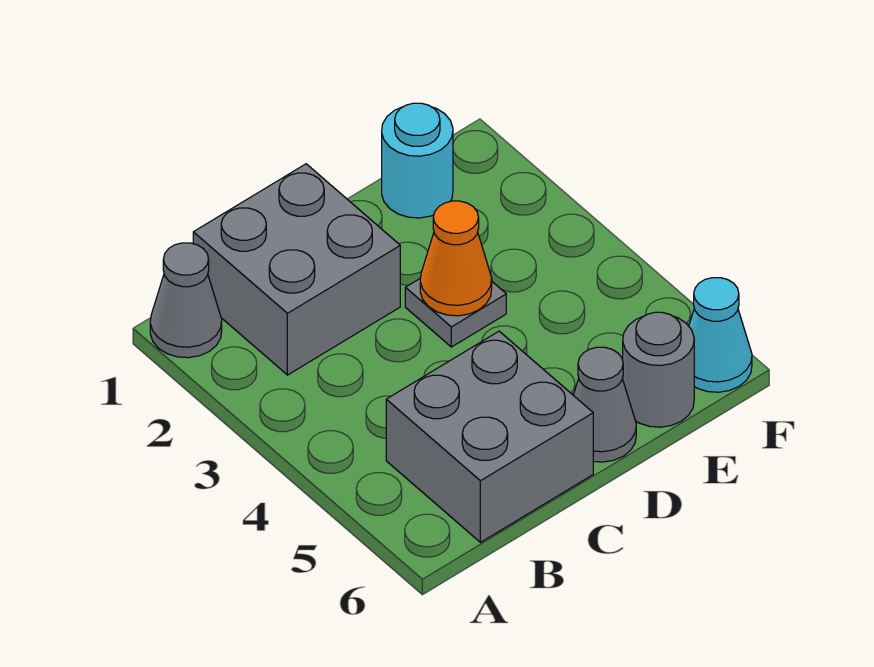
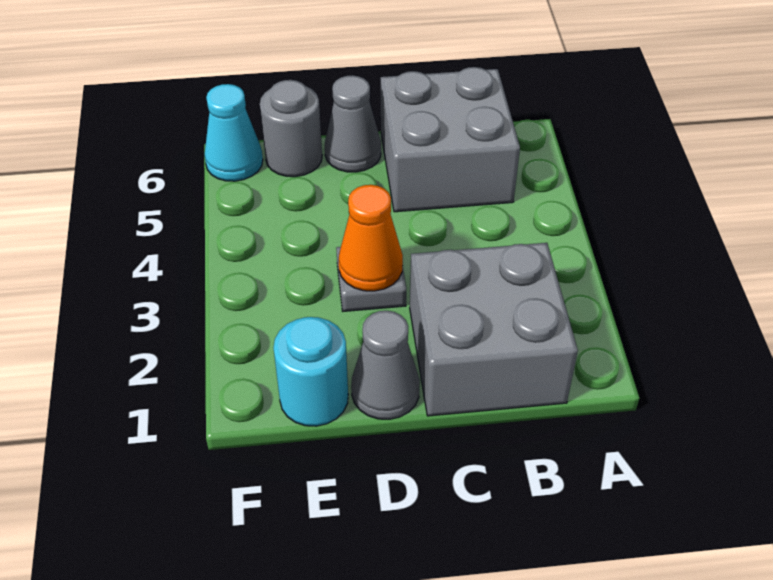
grey cone A1 level 1 -> grey cone D1 level 1

